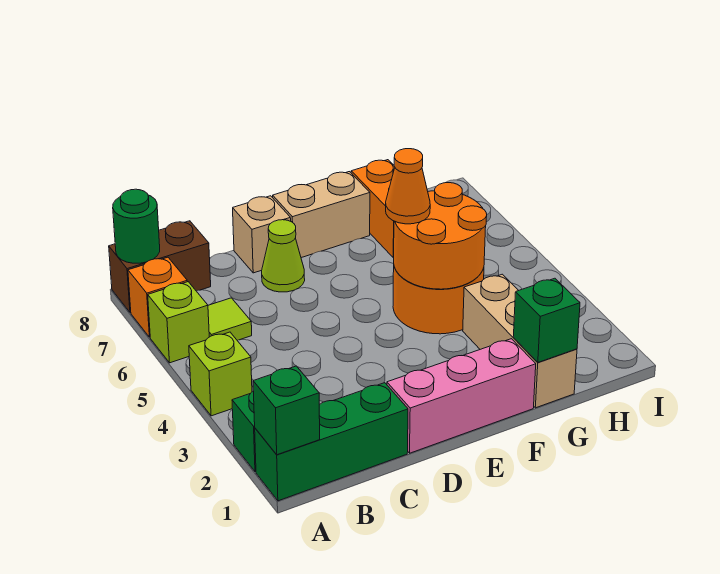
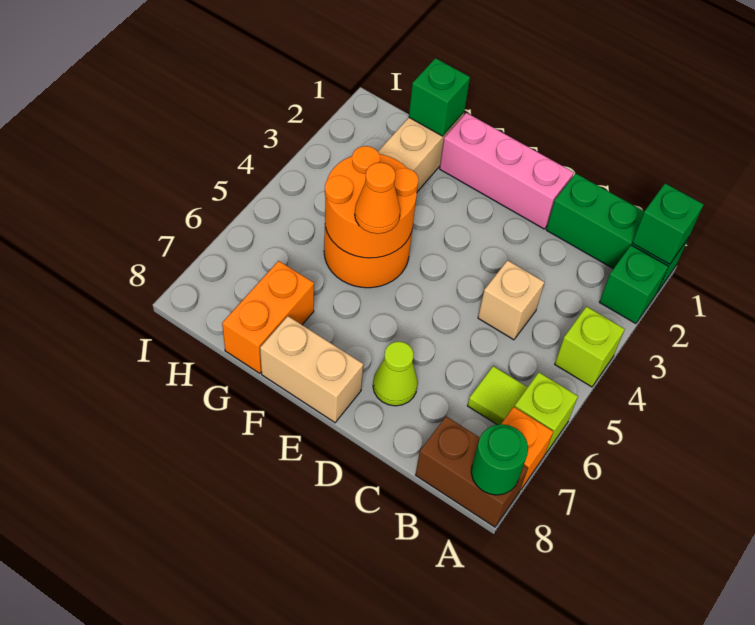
tan brick D8 level 1 -> tan brick C4 level 1

